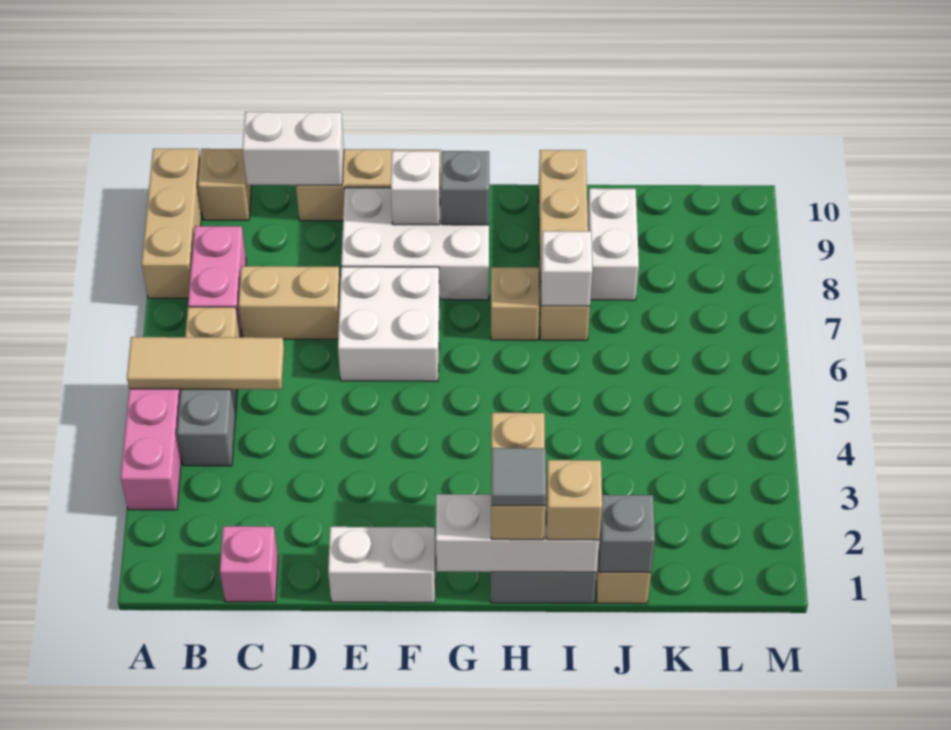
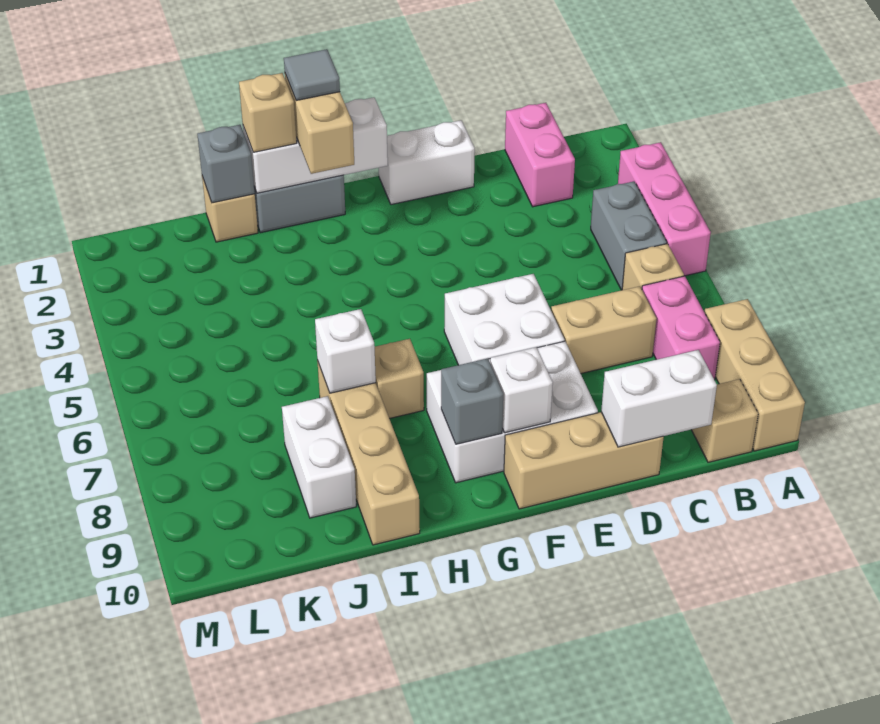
tan tile A5:C5 level 2 -> none
pink brick C1 level 1 -> pink brick C1:C2 level 1

